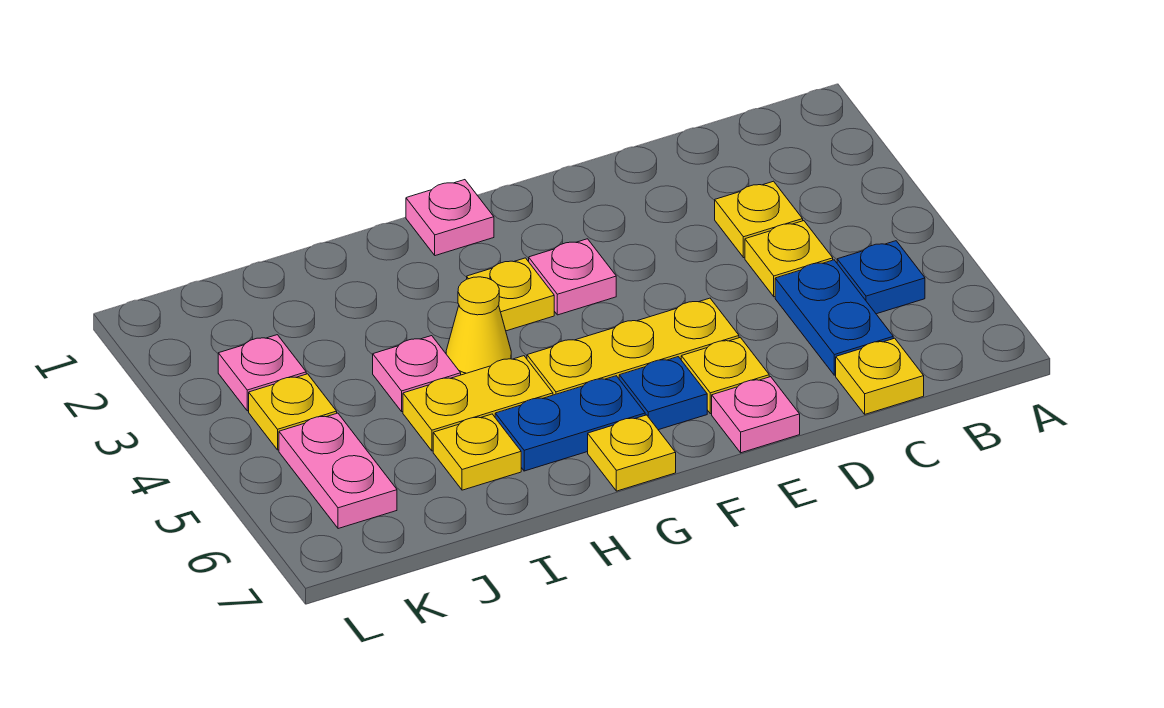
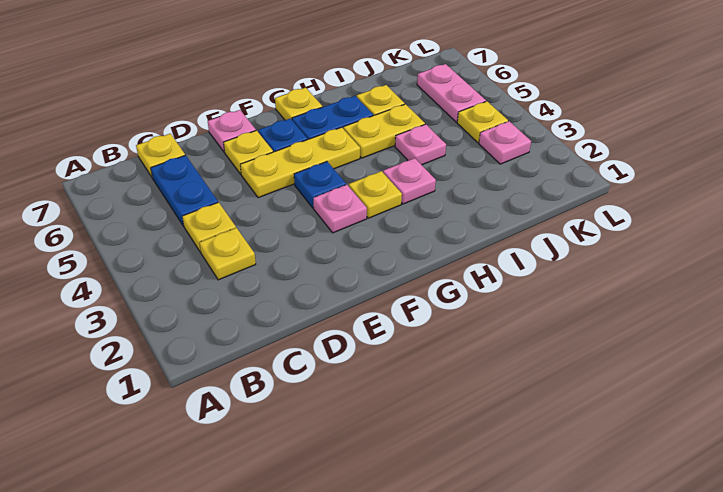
blue plate B5 level 1 -> blue plate F4 level 1
pink plate G1 level 1 -> pink plate H3 level 1
yellow cone H4 level 1 -> none

